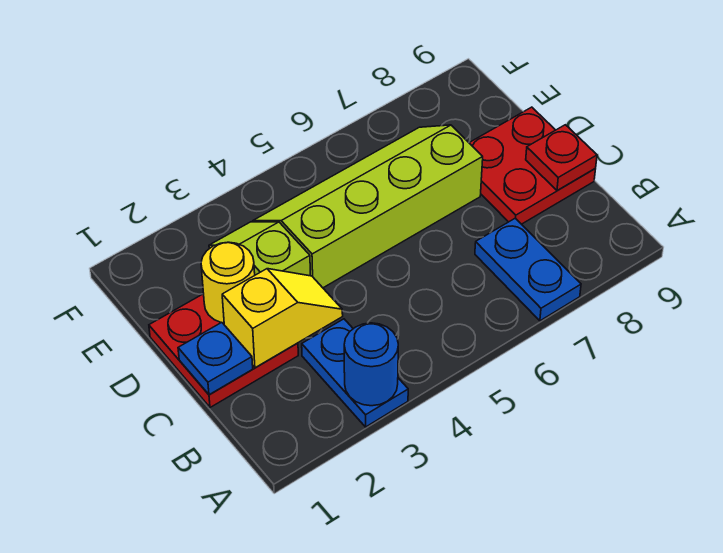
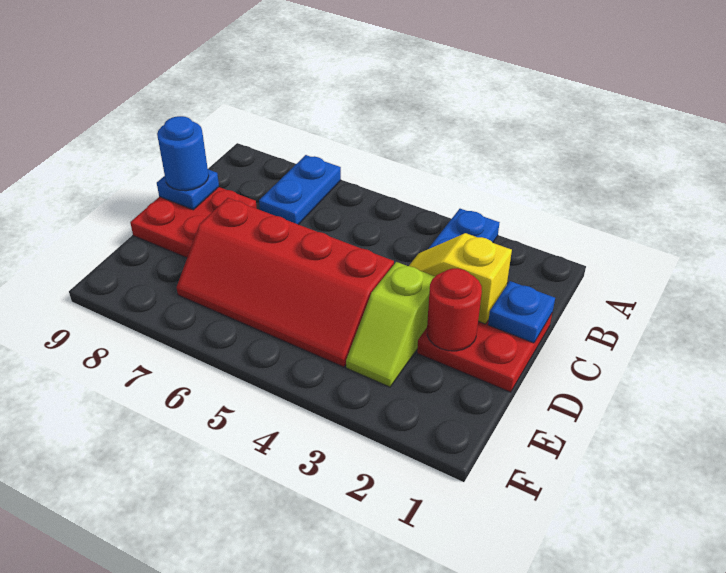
blue round brick A3 level 2 -> blue round brick C9 level 3
red plate C9 level 2 -> blue plate C9 level 2
yellow round brick D2 level 2 -> red round brick D2 level 2
lime slope D4:E7 level 1 top D -> red slope D4:E7 level 1 top D

